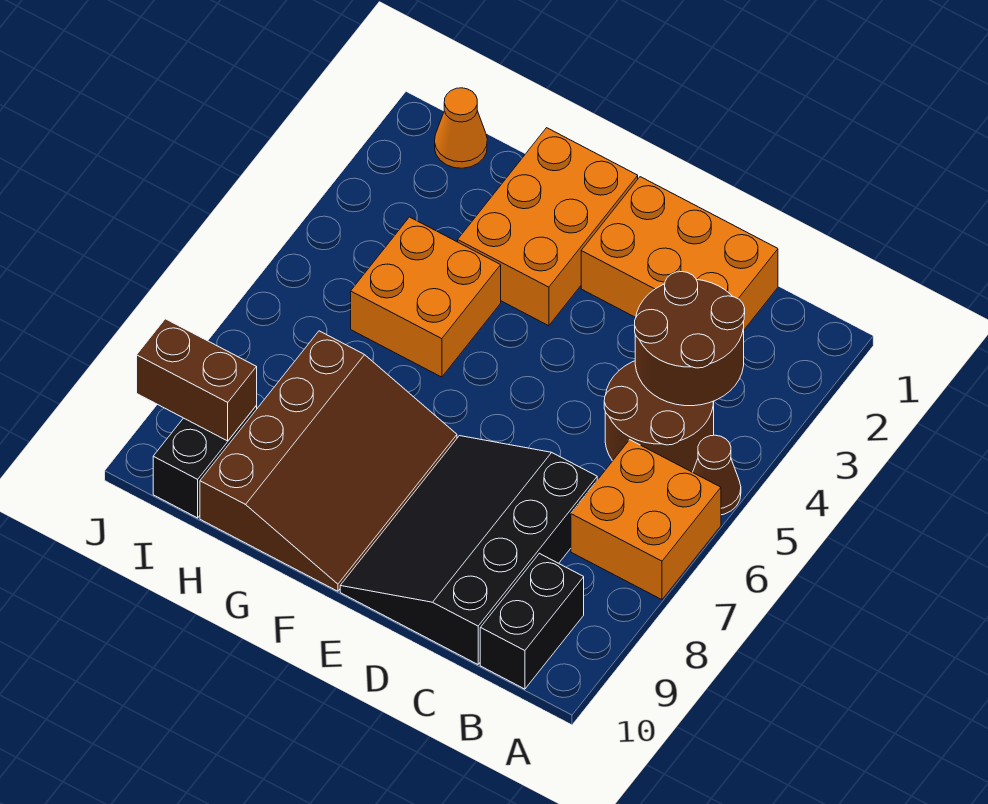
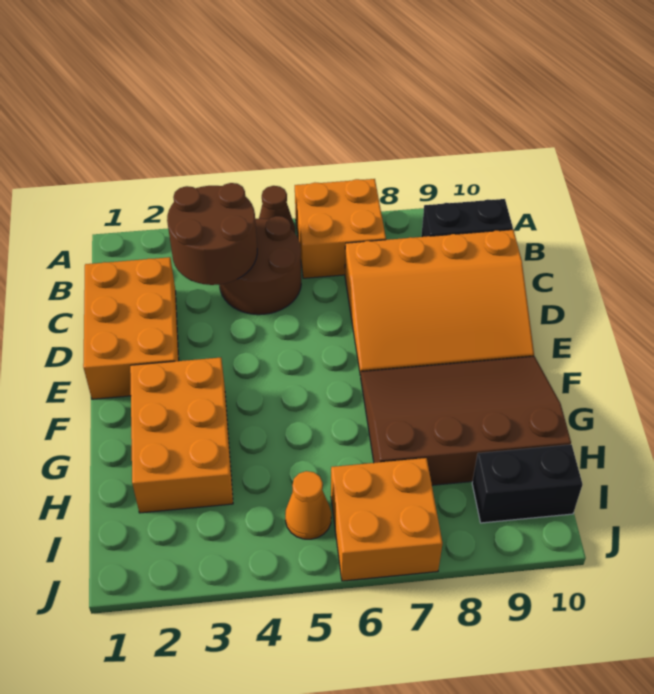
black slope C7:E10 level 1 top C -> orange slope C7:E10 level 1 top C
orange brick F1:G3 level 1 -> orange brick F2:H3 level 1
orange brick G4:H5 level 1 -> orange brick I6:J7 level 1
orange cone I1 level 1 -> orange cone I5 level 1
brown brick I9:J9 level 2 -> none

